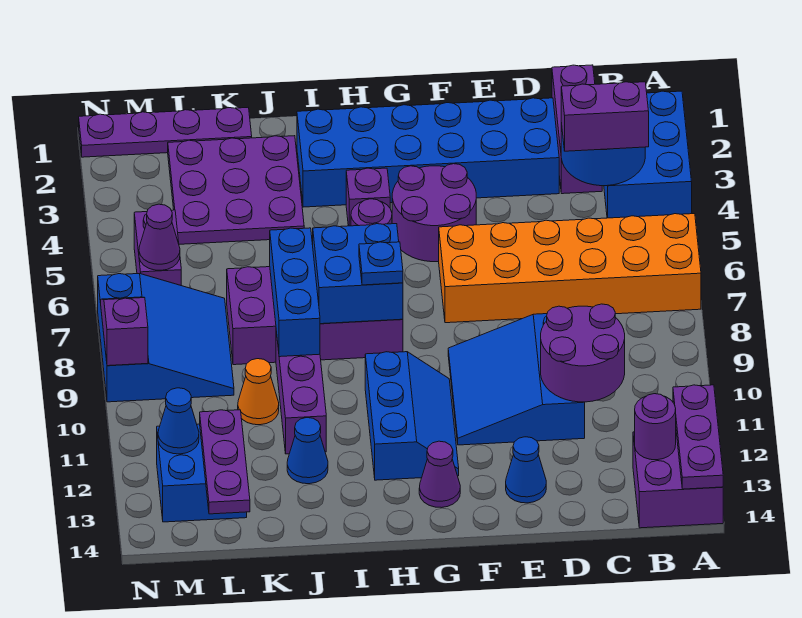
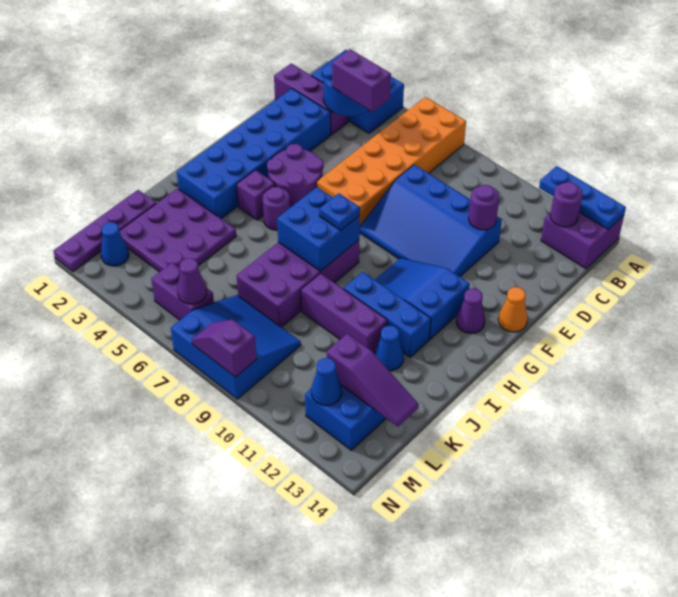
purple plate A12:A14 level 2 -> blue plate A12:A14 level 2
purple brick B4:C4 level 3 -> purple brick C4:C5 level 3
purple round brick C10:D11 level 2 -> purple round brick D11 level 2
blue slope D9:F11 level 1 top D -> blue slope D8:F11 level 1 top D
blue cone E13 level 1 -> blue cone M2 level 1
blue slope G10:H12 level 1 top H -> blue slope G10:H12 level 1 top 12
blue brick J7:J9 level 2 -> blue brick I10:I12 level 1
orange cone K10 level 1 -> orange cone F14 level 1
purple plate L12:L14 level 2 -> purple slope L12:L14 level 2 top 12

